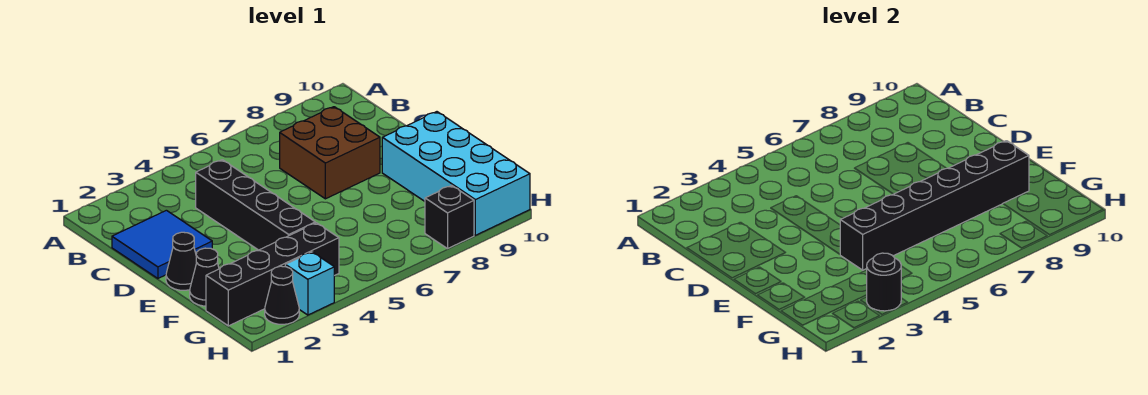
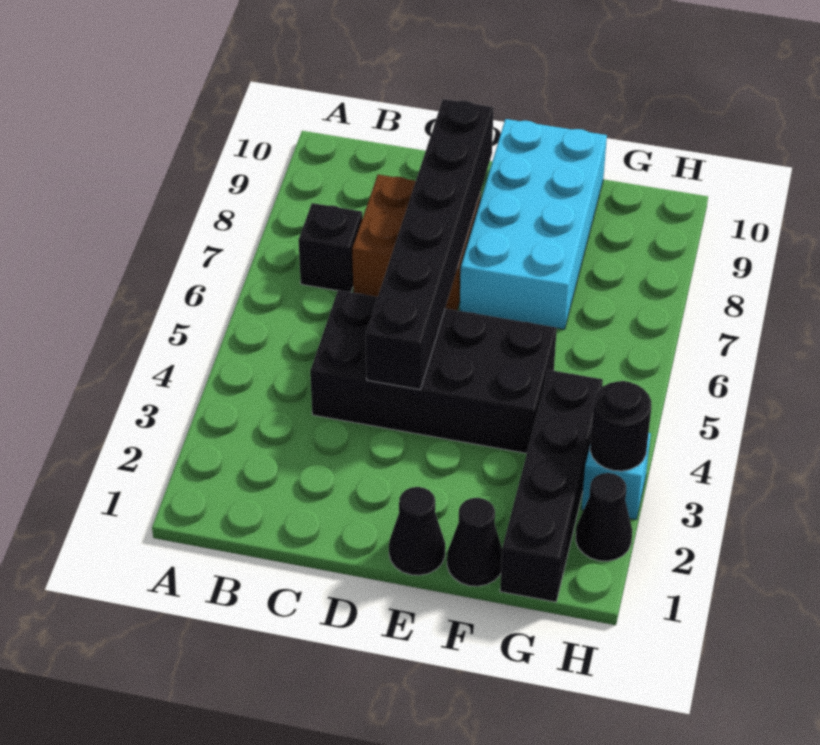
blue tile C1:D2 level 1 -> none
black brick C4:F4 level 1 -> black brick C4:F5 level 1
cyan brick E9:H10 level 1 -> cyan brick E7:F10 level 1
black brick F4:F9 level 2 -> black brick D4:D9 level 2
black brick H8 level 1 -> black brick B7 level 1

